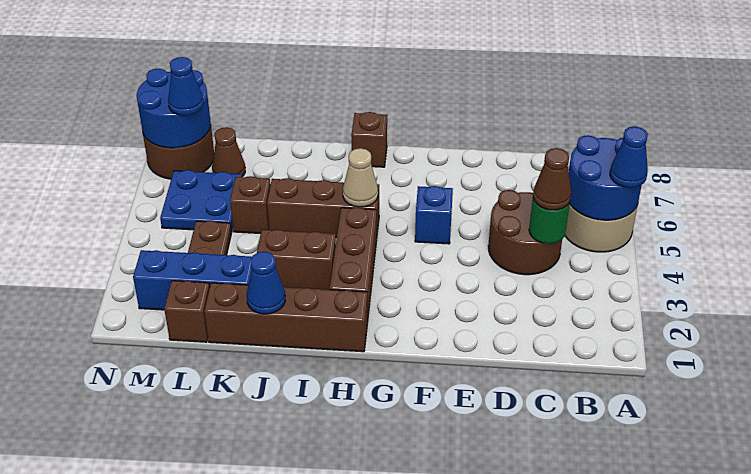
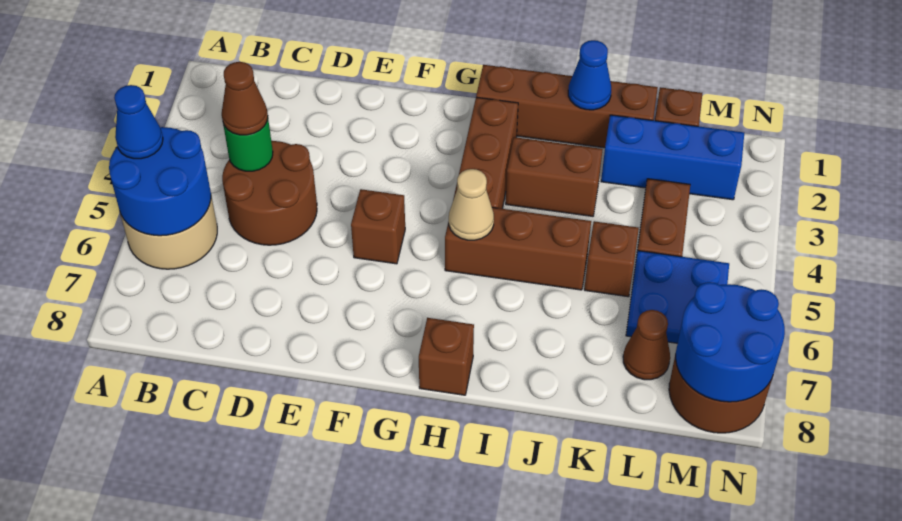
blue brick F5 level 1 -> brown brick F5 level 1
blue cone M7 level 3 -> none

